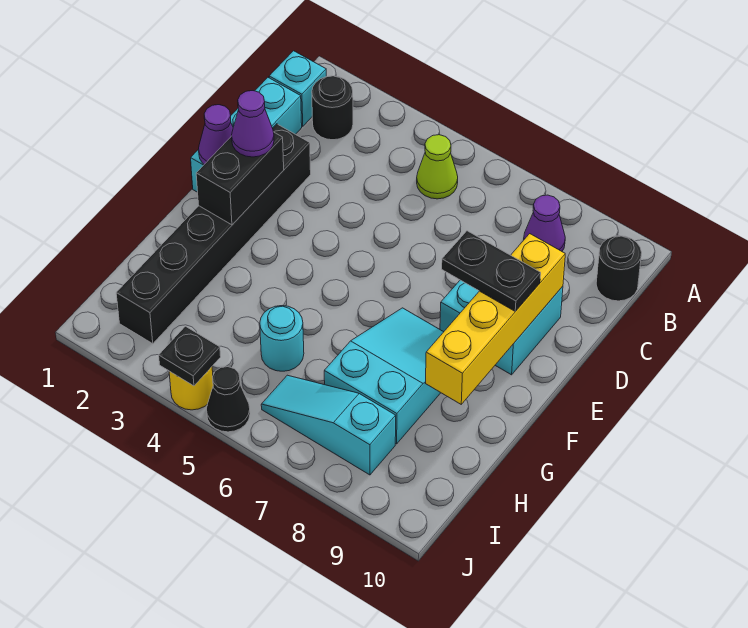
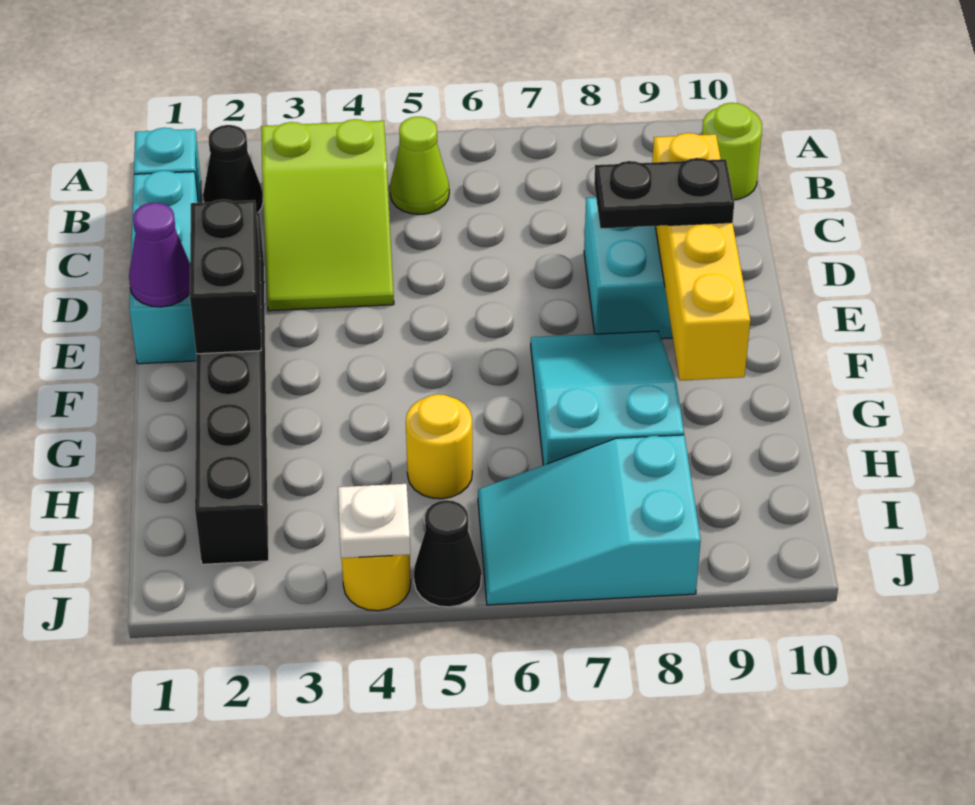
black round brick B2 level 1 -> black cone B2 level 1
none -> lime slope B3:D4 level 1 top B
purple cone B8 level 1 -> none
black round brick B10 level 1 -> lime round brick B10 level 1
purple cone E2 level 3 -> none
cyan round brick H5 level 1 -> yellow round brick H5 level 1
cyan slope I6:I8 level 1 top 8 -> cyan slope I6:J8 level 1 top 8
black plate J4 level 2 -> white plate J4 level 2

